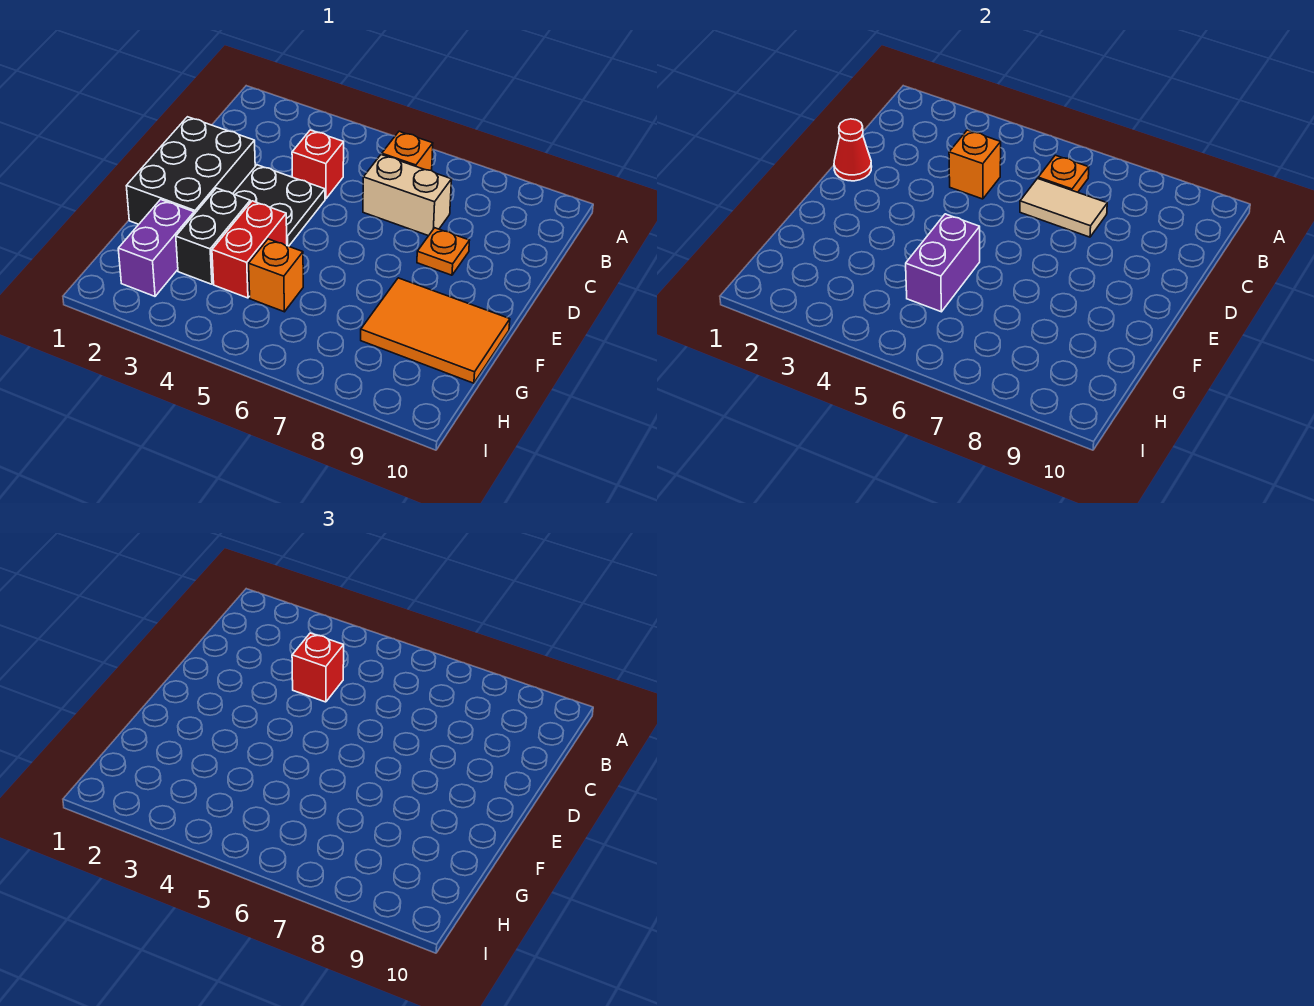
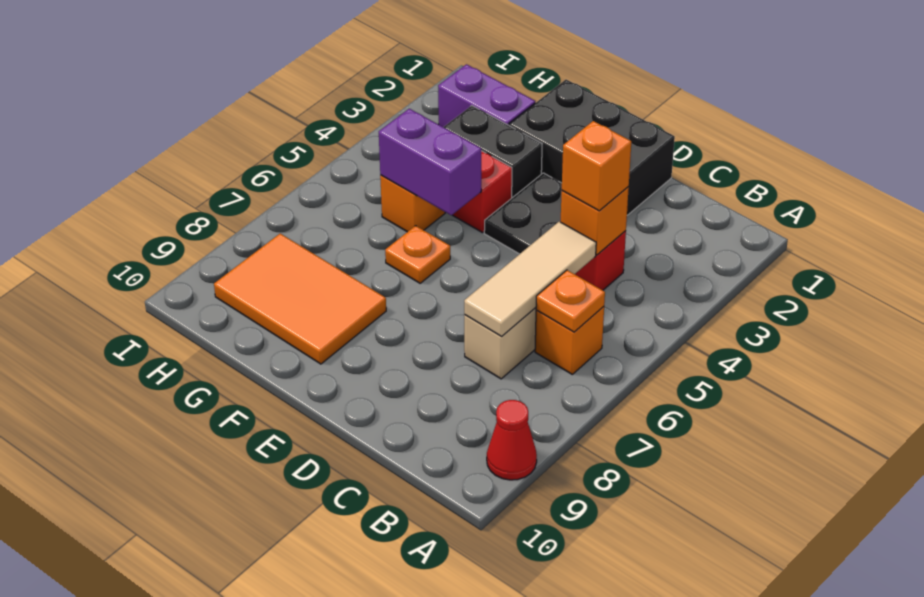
red brick C4 level 3 -> orange brick C4 level 3
tan tile C6:C7 level 2 -> tan tile C5:C7 level 2
red cone D1 level 2 -> red cone A9 level 1
orange plate D8 level 1 -> orange plate F6 level 1
orange tile F8:G10 level 1 -> orange tile F8:H9 level 1

